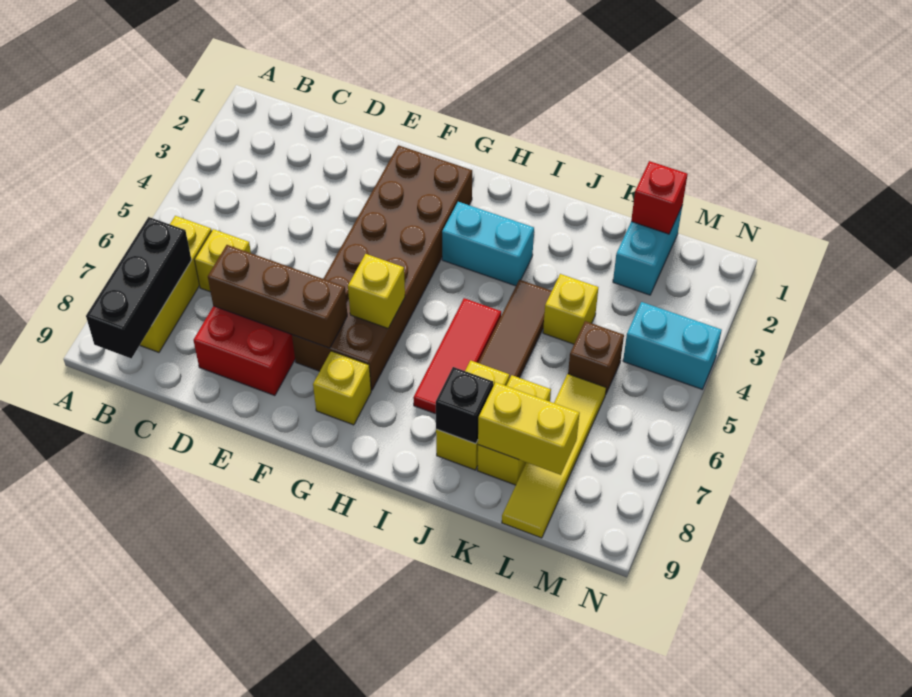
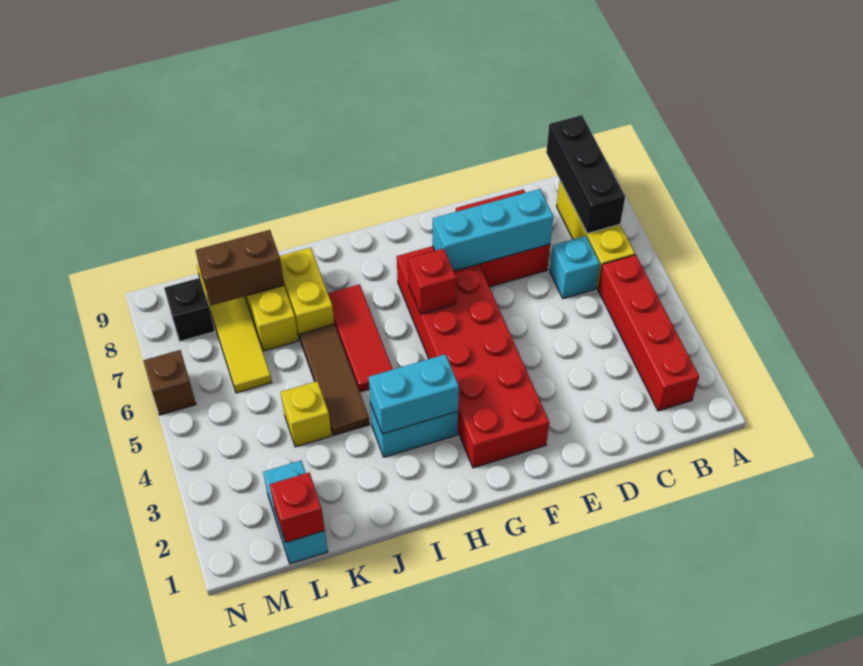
none -> red brick B2:B5 level 1
yellow brick C6 level 1 -> cyan brick C6 level 1
brown brick D7:F7 level 2 -> cyan brick D7:F7 level 2
brown brick F2:G7 level 1 -> red brick F2:G7 level 1
yellow brick G6 level 2 -> red brick G6 level 2
yellow brick G8 level 1 -> none
black brick J8 level 2 -> black brick M8 level 1
yellow brick K8:L8 level 2 -> brown brick K8:L8 level 2
brown brick L5 level 1 -> brown brick N6 level 1
cyan brick M4:N4 level 1 -> cyan brick H3:I3 level 2

